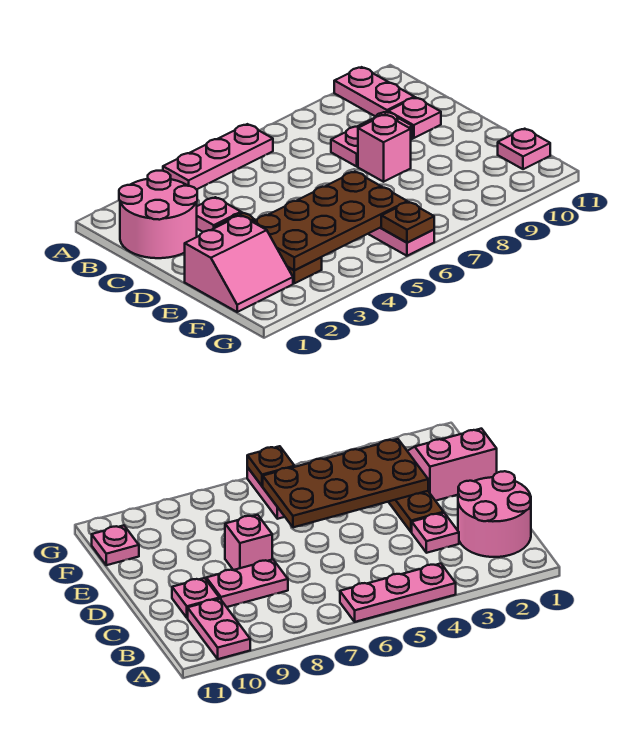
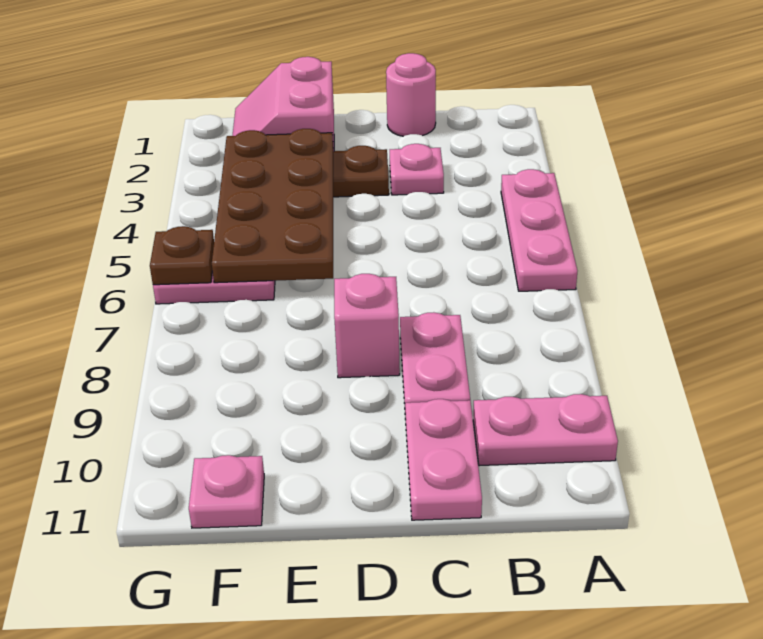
pink round brick B1:C2 level 1 -> pink round brick C1 level 1
pink plate C10 level 1 -> pink plate C10:C11 level 1

